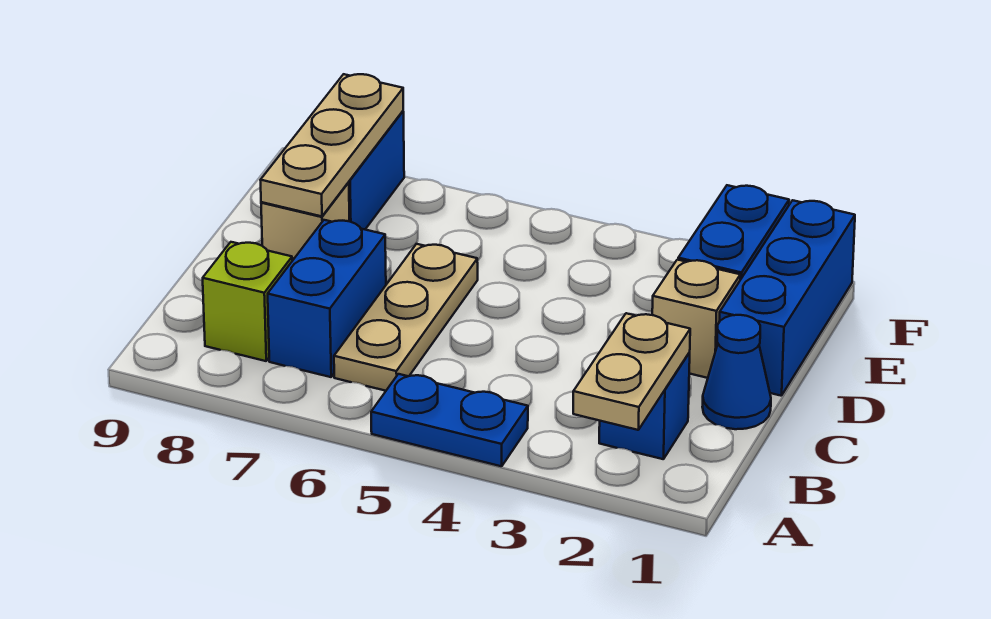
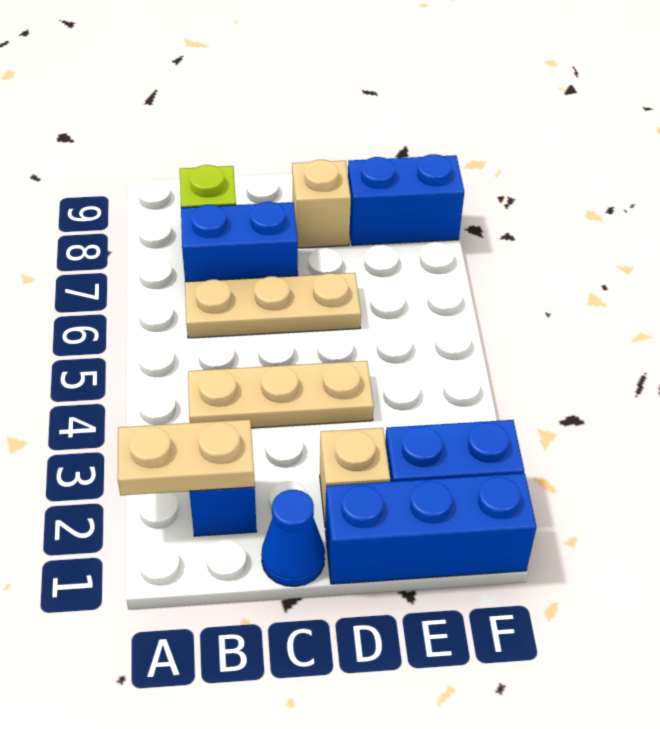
blue plate A4:A5 level 1 -> none
tan plate D8:F8 level 2 -> tan plate B4:D4 level 1

